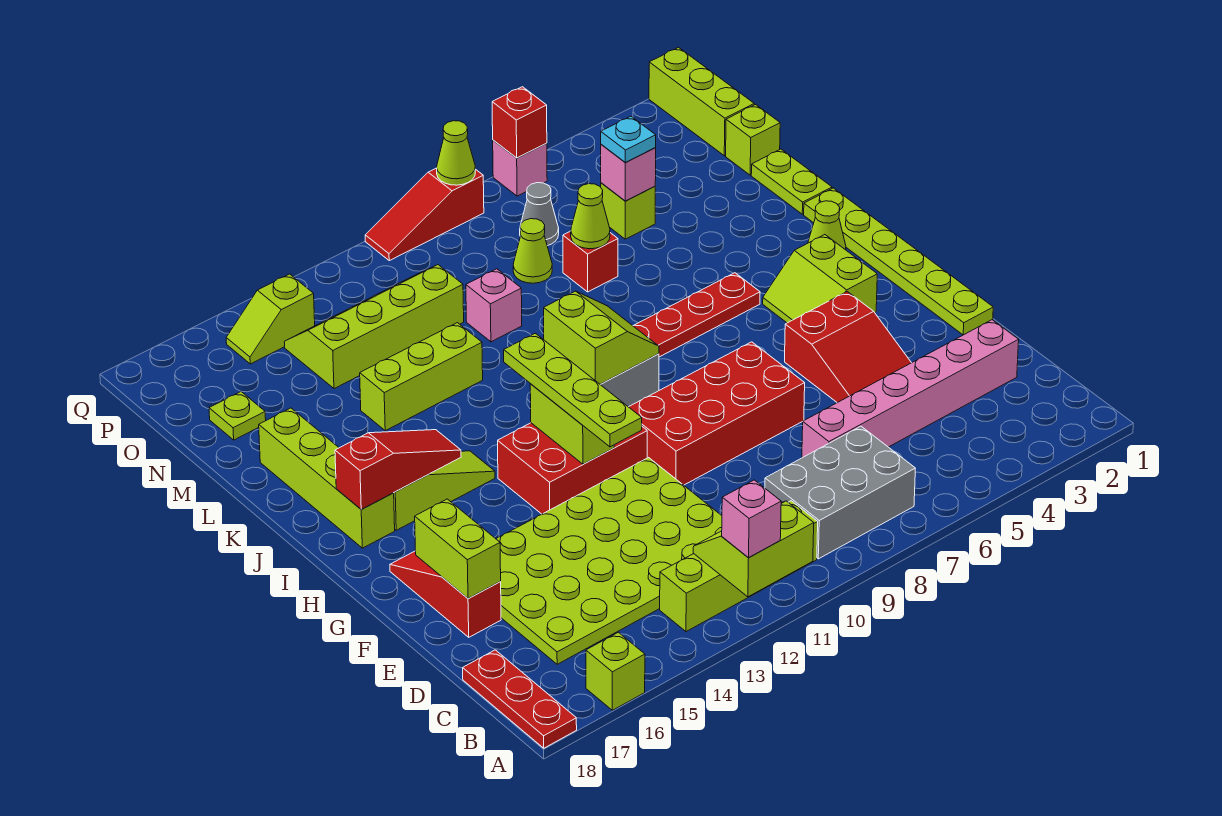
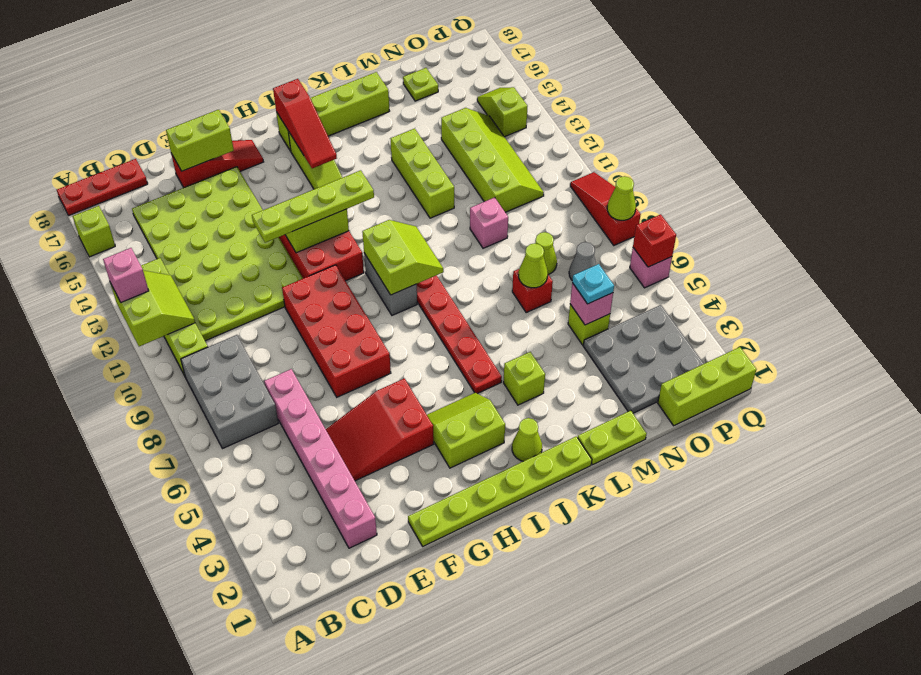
lime slope I9:J10 level 2 top 10 -> lime slope I9:J10 level 2 top I
lime brick N1 level 1 -> lime brick K4 level 1
none -> grey plate N2:P4 level 1

